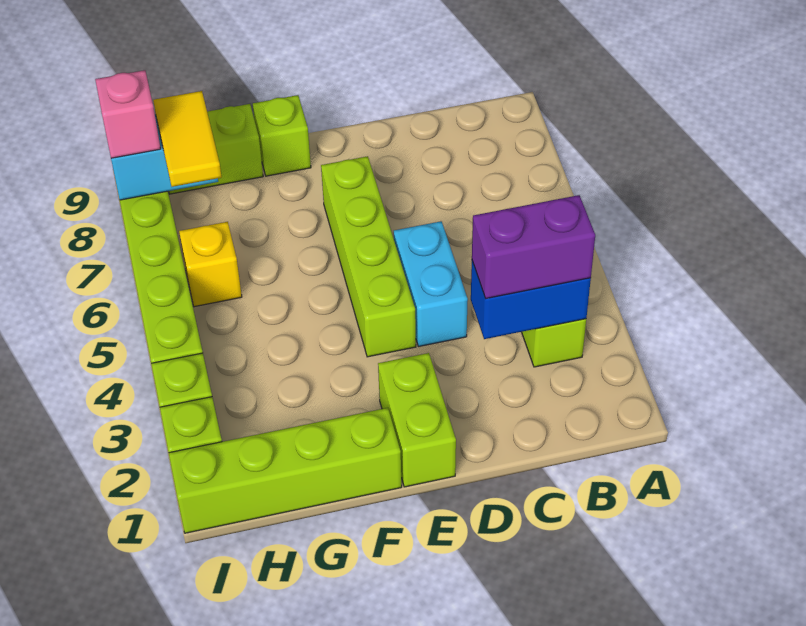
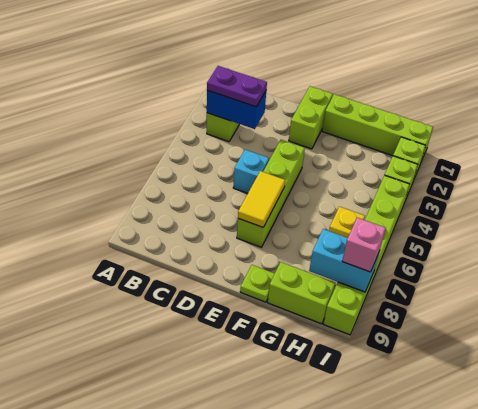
purple brick B3:C3 level 3 -> purple plate B3:C3 level 3
cyan brick D4:D5 level 1 -> cyan brick D5 level 1
lime brick F9 level 1 -> lime plate F9 level 1
yellow tile H7:H8 level 3 -> yellow tile E6:E7 level 2

